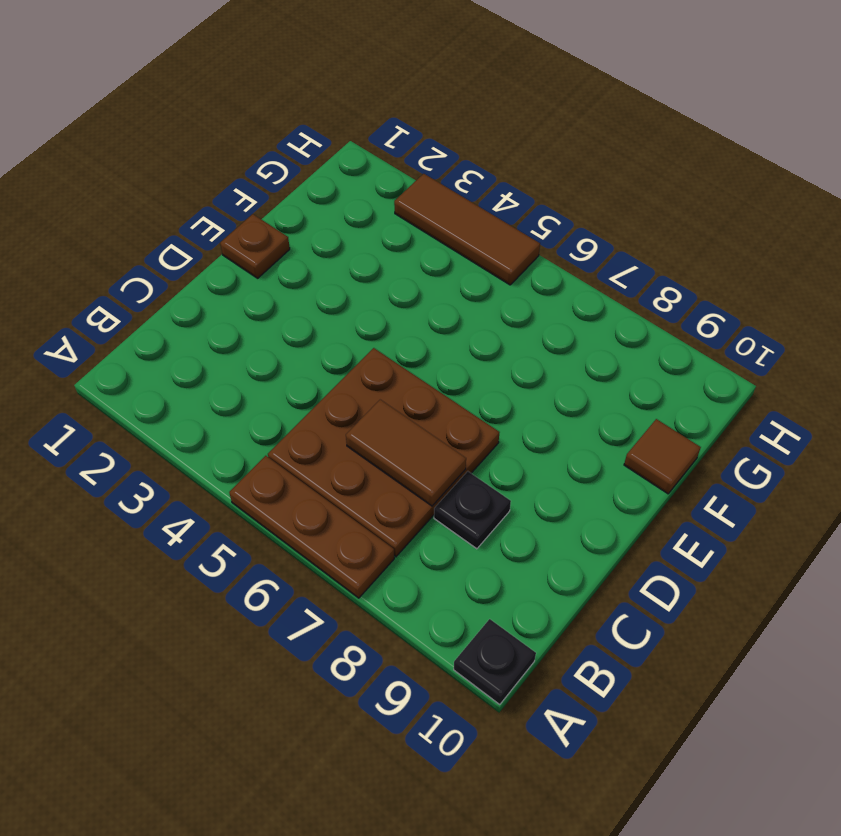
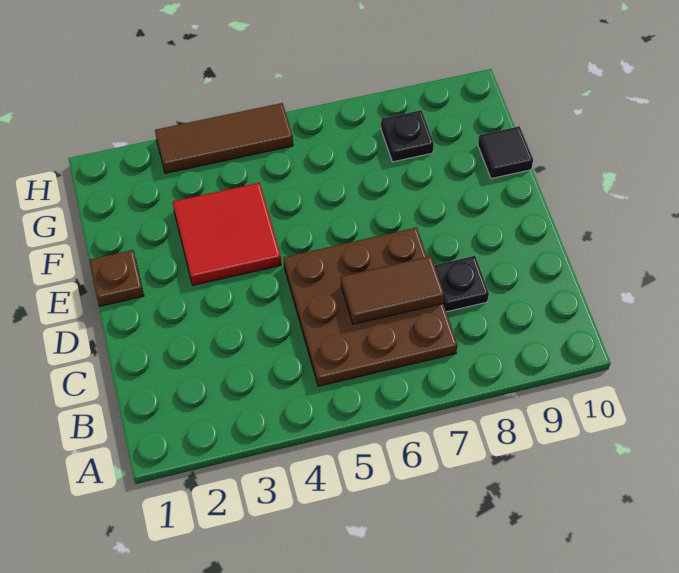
brown plate A5:A7 level 1 -> none
black plate A10 level 1 -> black plate G8 level 1
none -> red tile E3:F4 level 1
brown tile F10 level 1 -> black tile F10 level 1

